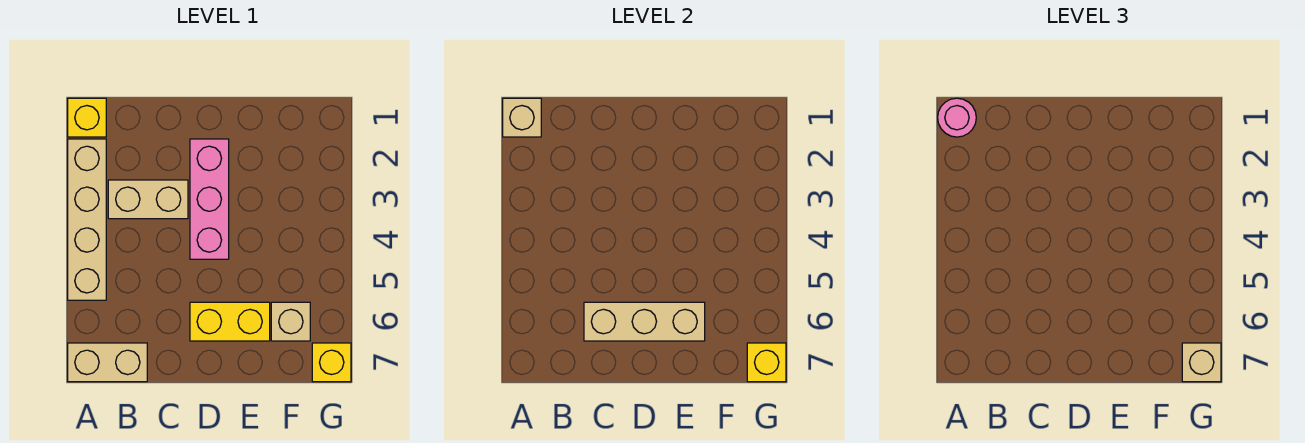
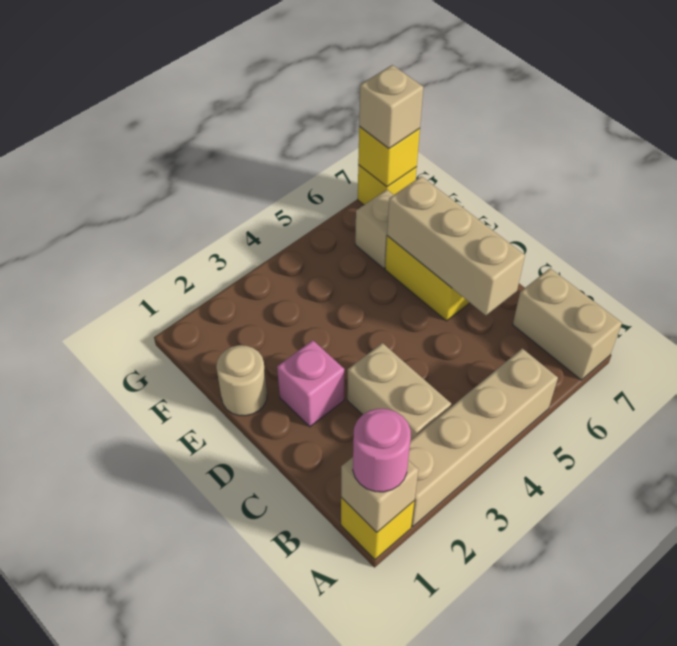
pink brick D2:D4 level 1 -> pink brick D2 level 1
none -> tan round brick E1 level 1

